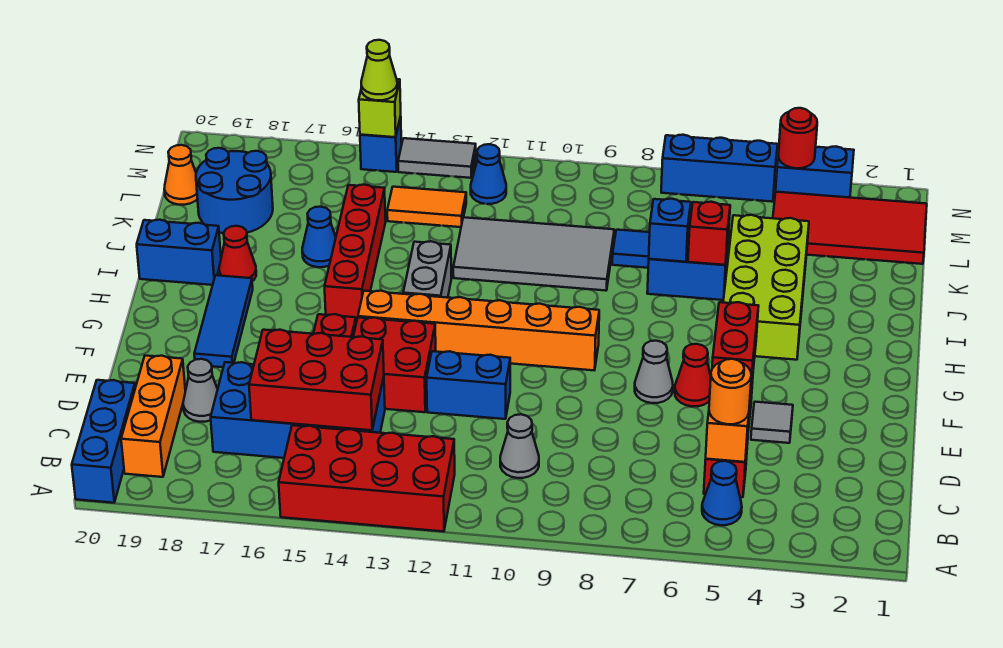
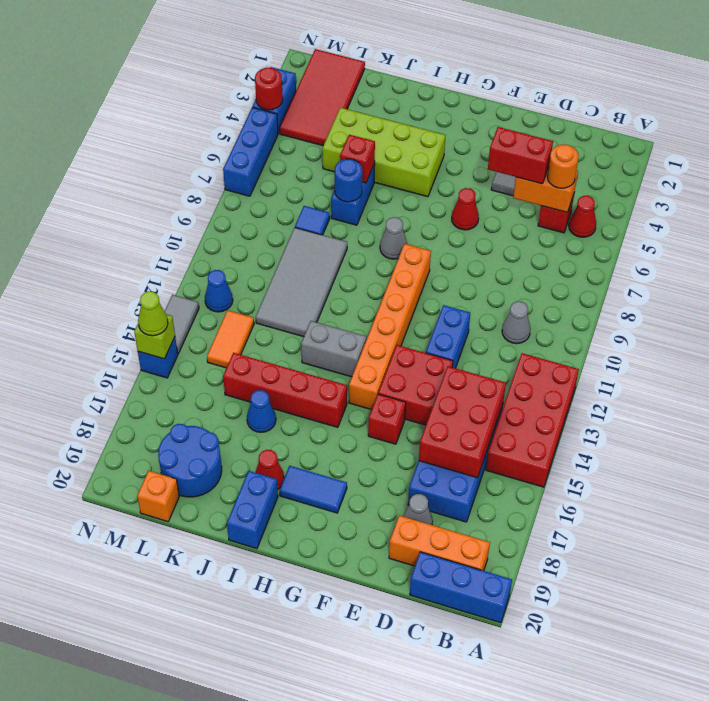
blue cone B5 level 1 -> red cone B5 level 1
grey cone F7 level 1 -> grey cone H8 level 1
blue tile F18:H18 level 1 -> blue tile G18:H18 level 1
blue brick J7 level 2 -> blue round brick J7 level 2
orange cone L20 level 1 -> orange brick L20 level 1

